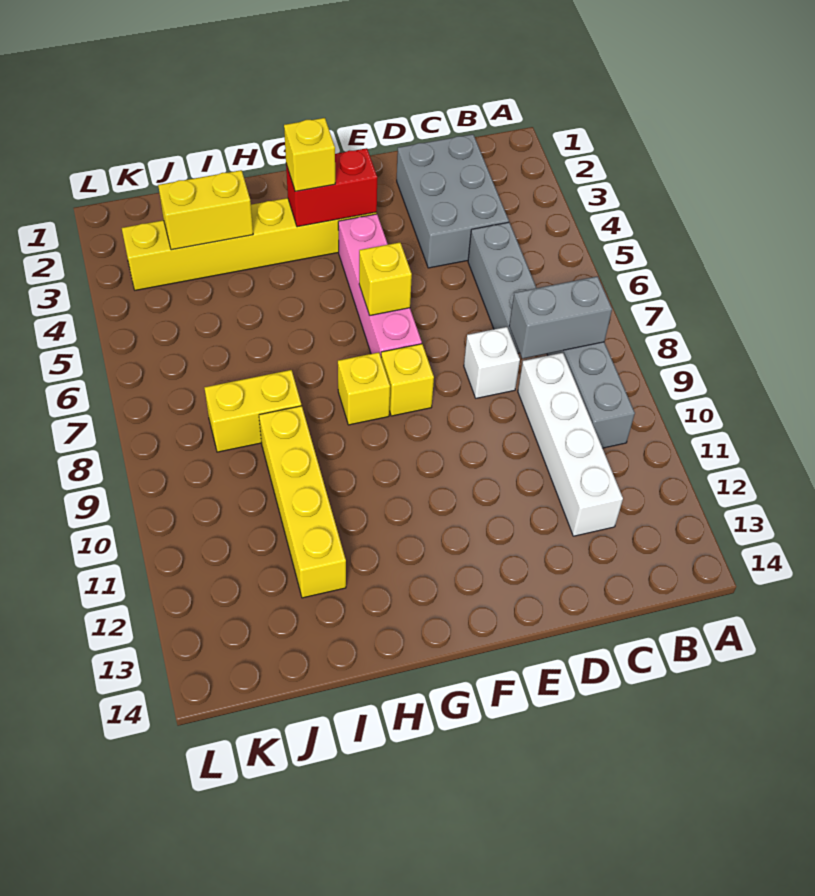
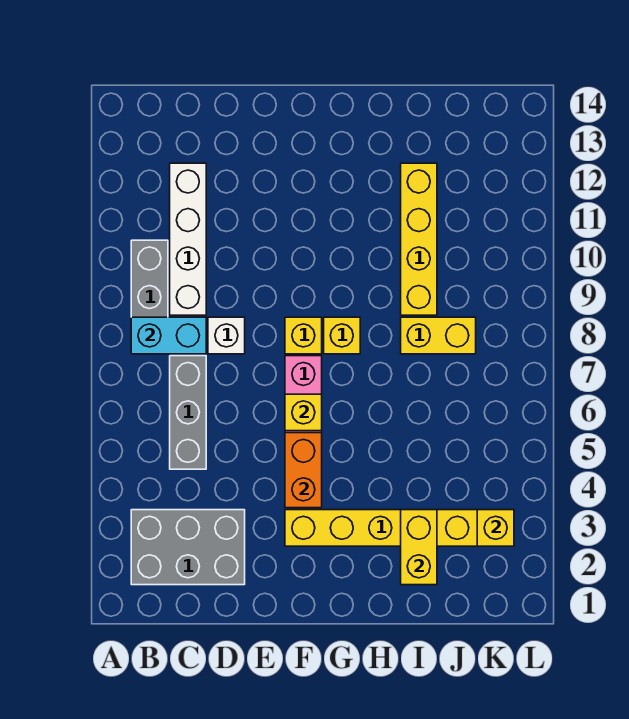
grey brick B8:C8 level 2 -> cyan brick B8:C8 level 2
grey brick C2:D4 level 1 -> grey brick B2:D3 level 1
red brick F3:G3 level 2 -> none
none -> orange brick F4:F5 level 2
yellow brick G3 level 3 -> yellow brick K3 level 2
yellow brick I3:J3 level 2 -> yellow brick I2:I3 level 2

